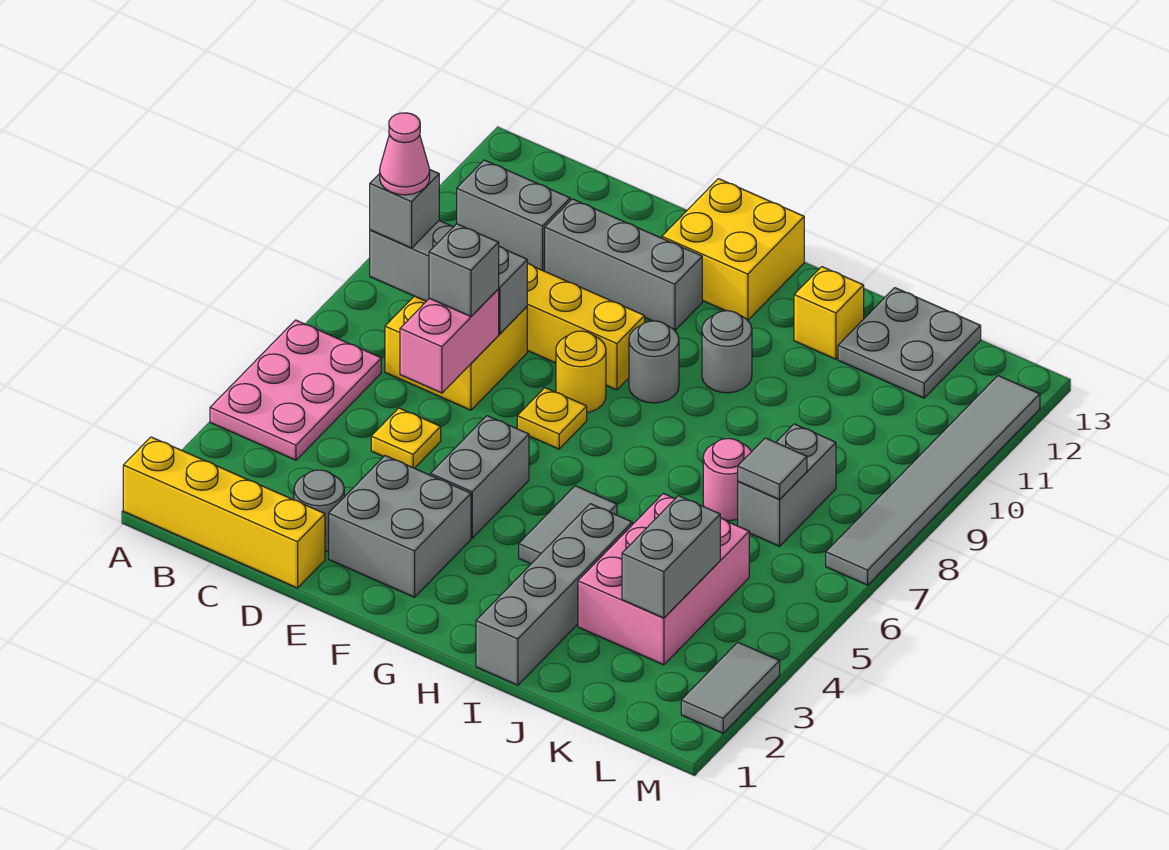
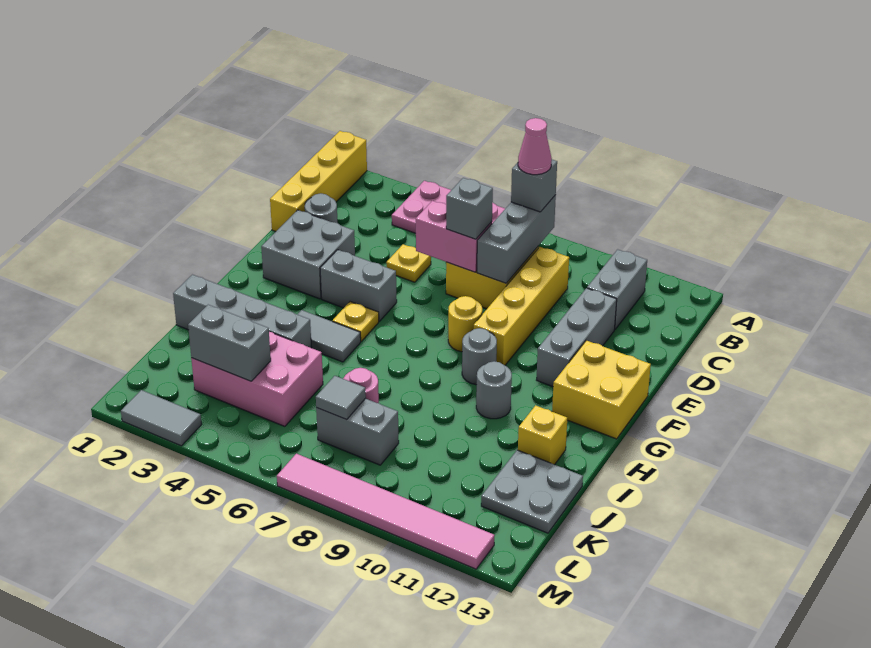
yellow plate F7 level 1 -> yellow plate G5 level 1
grey tile M7:M12 level 1 -> pink tile M7:M12 level 1

